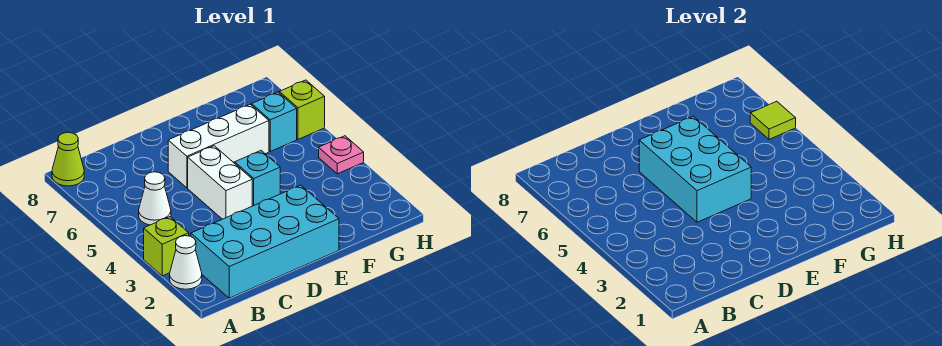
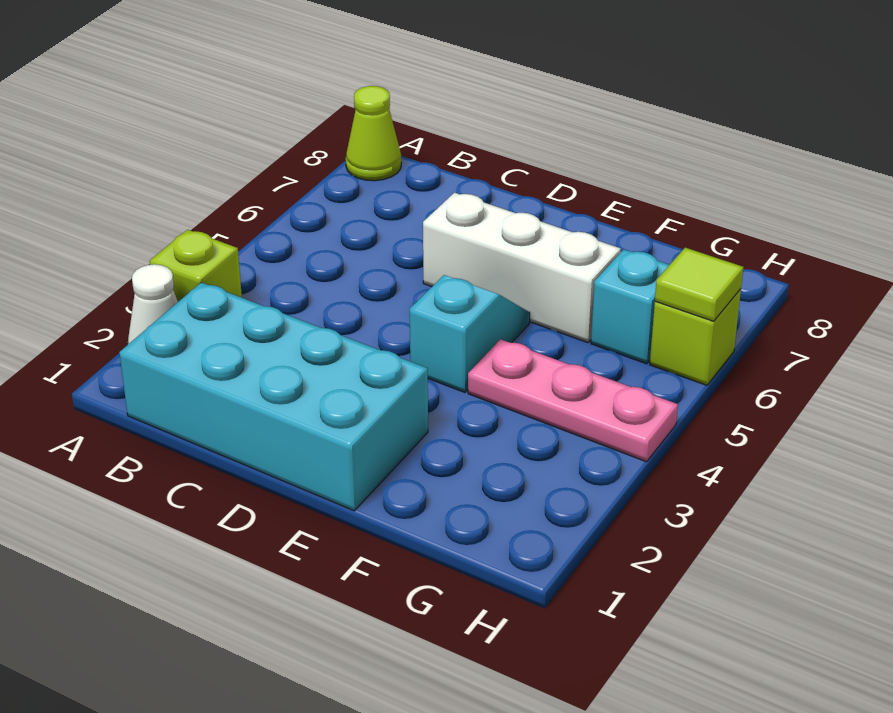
white cone B5 level 1 -> none
white brick D4:D5 level 1 -> none
cyan brick D4:E6 level 2 -> none
pink plate H4 level 1 -> pink plate F4:H4 level 1

